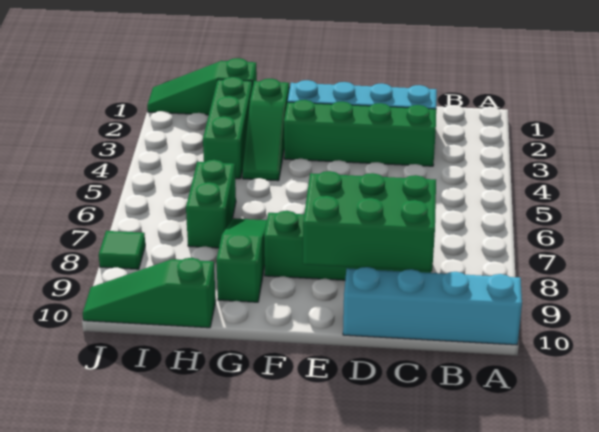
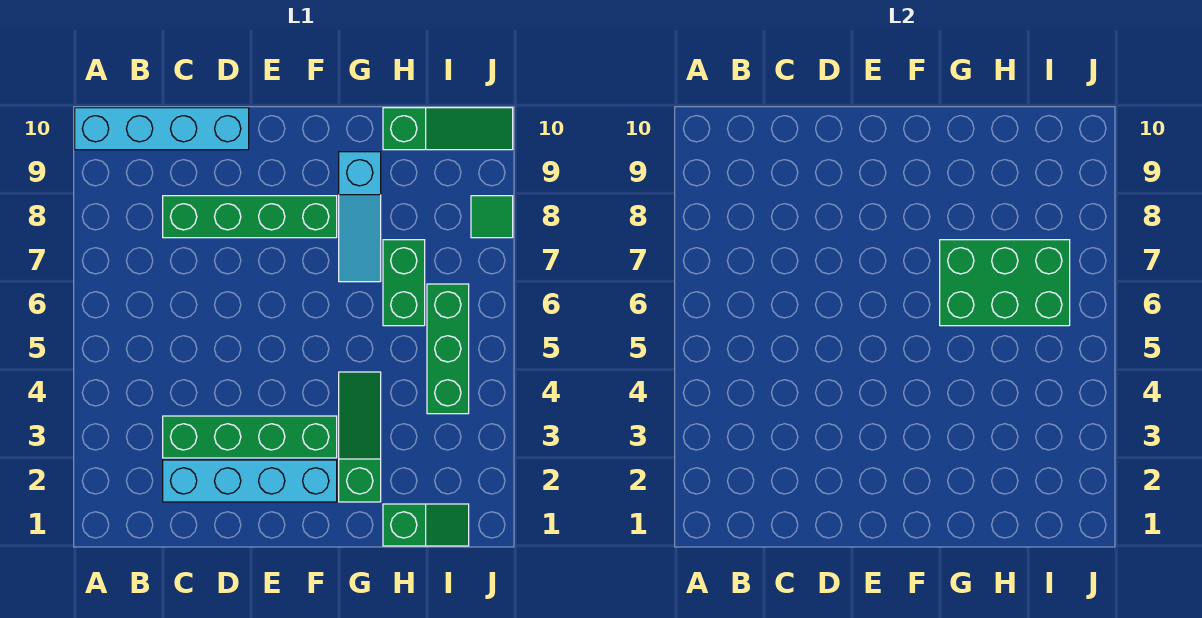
green brick C8:E9 level 2 -> green brick G6:I7 level 2
green slope G7:G9 level 1 top 9 -> cyan slope G7:G9 level 1 top 9
green slope H1:J1 level 1 top H -> green slope H1:I1 level 1 top H
green brick H2:H4 level 1 -> green brick I4:I6 level 1

